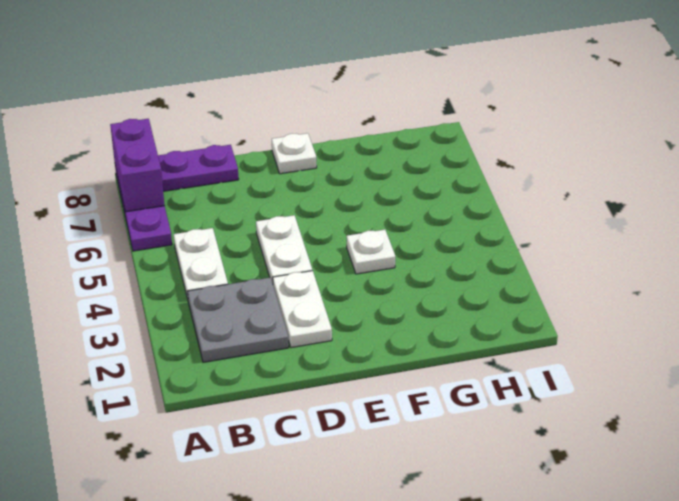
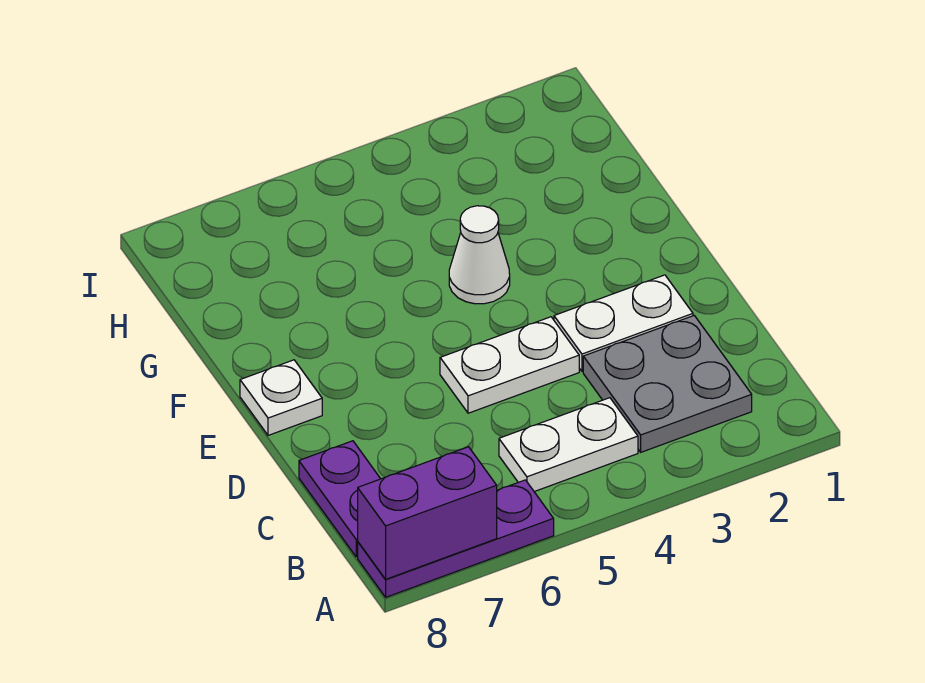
white plate F4 level 1 -> white cone F4 level 1

